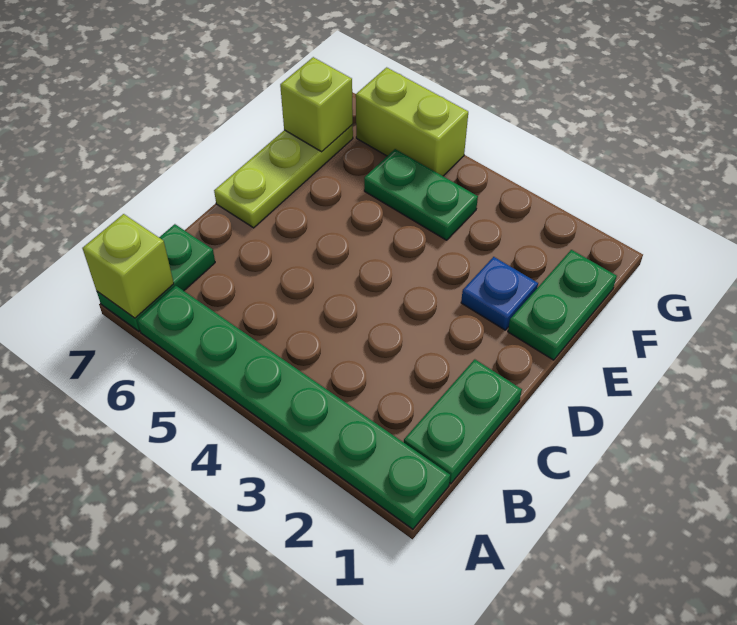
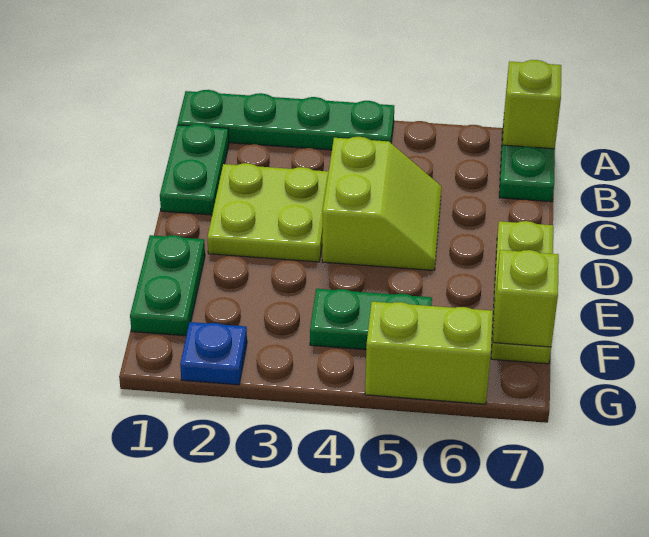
green plate A1:A6 level 1 -> green plate A1:A4 level 1
none -> lime plate C2:D3 level 1
none -> lime slope C4:D5 level 1 top 4
blue plate E2 level 1 -> blue plate G2 level 1

